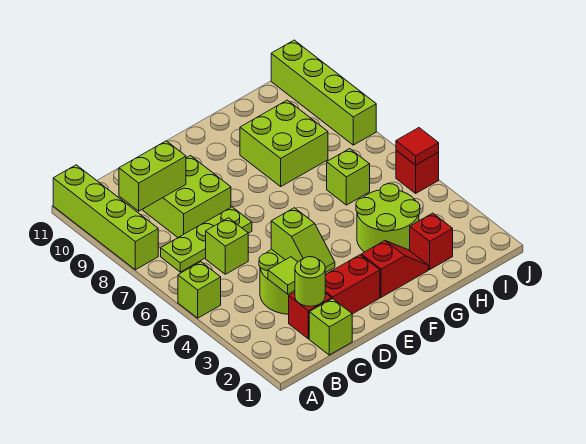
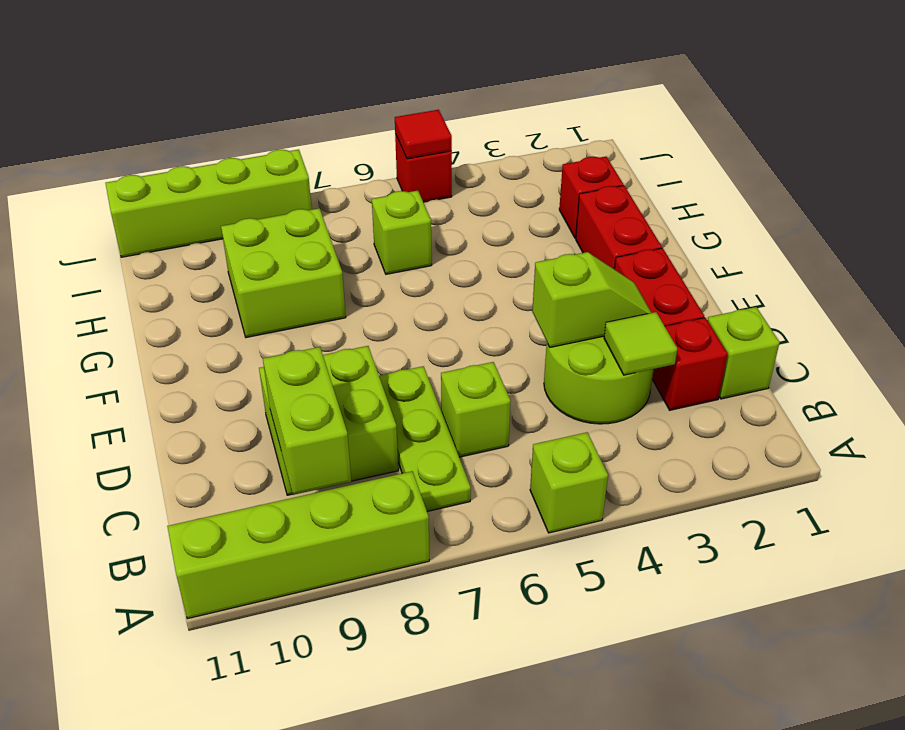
lime round brick C2 level 2 -> none
red slope F2:G2 level 1 top F -> red brick F2:G2 level 1
lime round brick G3:H4 level 1 -> none

